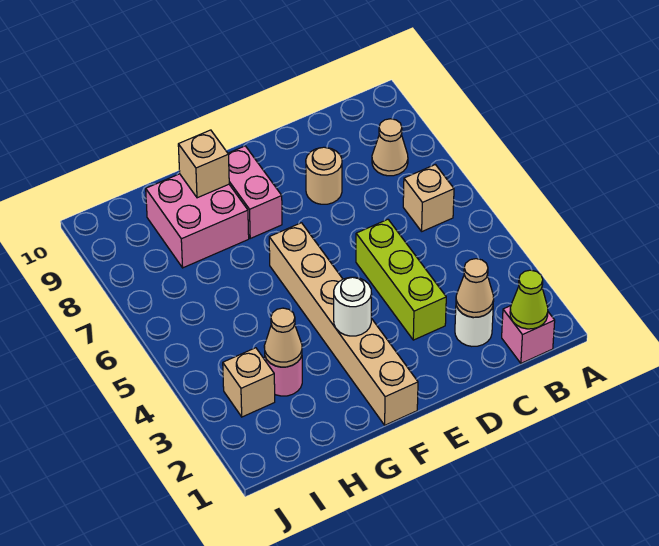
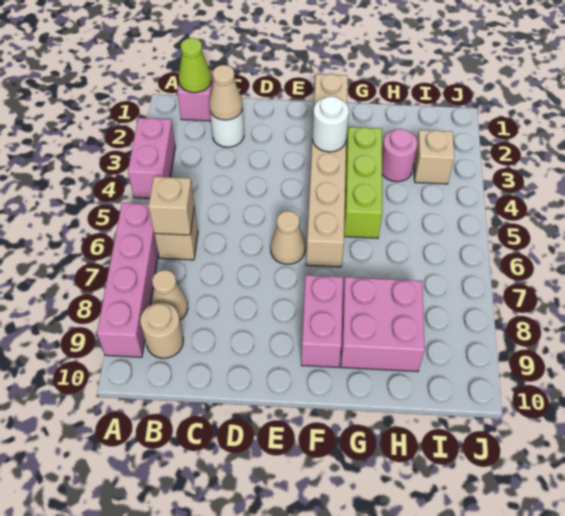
none -> pink brick A3:A4 level 1
none -> pink brick A6:A9 level 1
lime brick D3:D5 level 1 -> lime brick G3:G5 level 1
tan round brick D8 level 1 -> tan round brick B9 level 1
tan brick G9 level 2 -> tan brick B6 level 2
tan cone H3 level 2 -> tan cone E6 level 1

